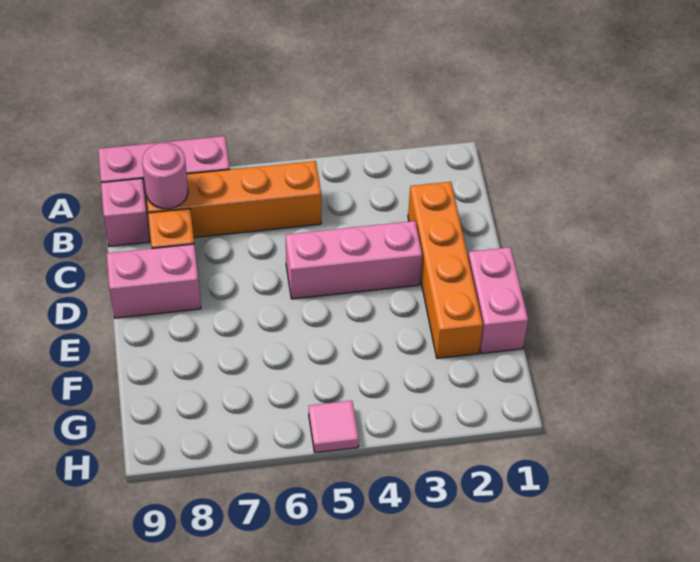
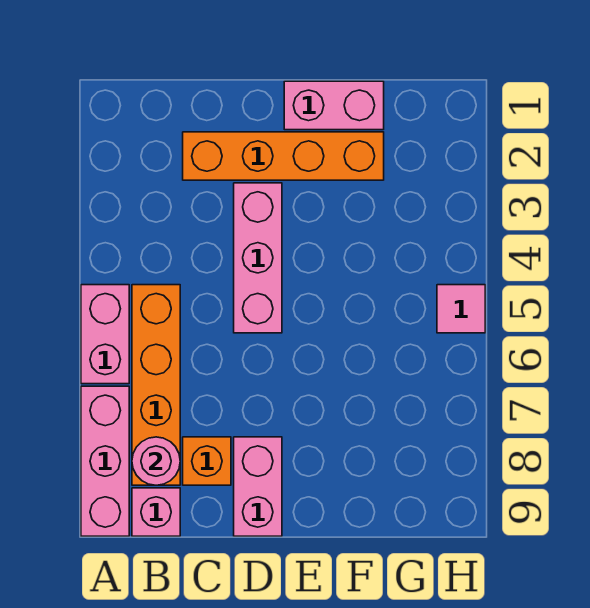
none -> pink brick A5:A6 level 1

